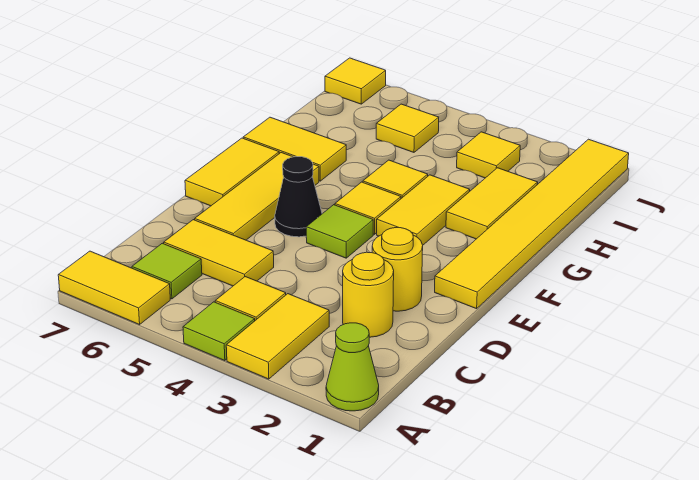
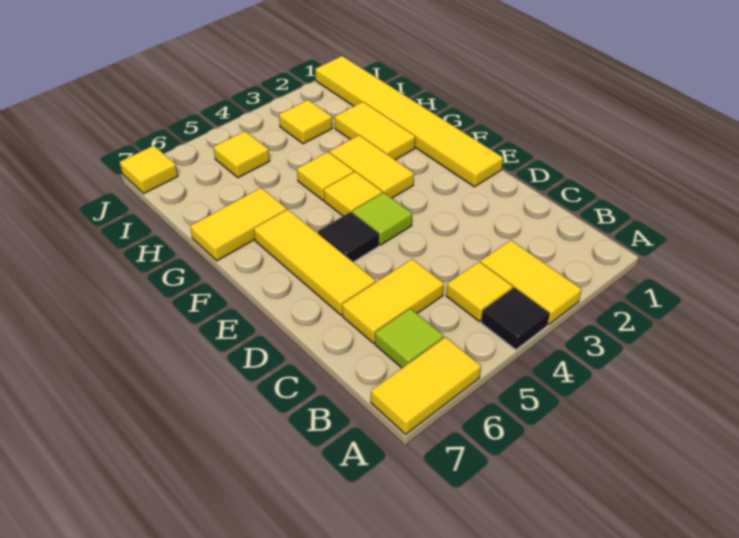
lime cone A1 level 1 -> none
lime tile A4 level 1 -> black tile A4 level 1
yellow round brick C2 level 1 -> none
yellow round brick D2 level 1 -> none
black cone E5 level 1 -> black tile E5 level 1
yellow tile E7:F7 level 1 -> none

